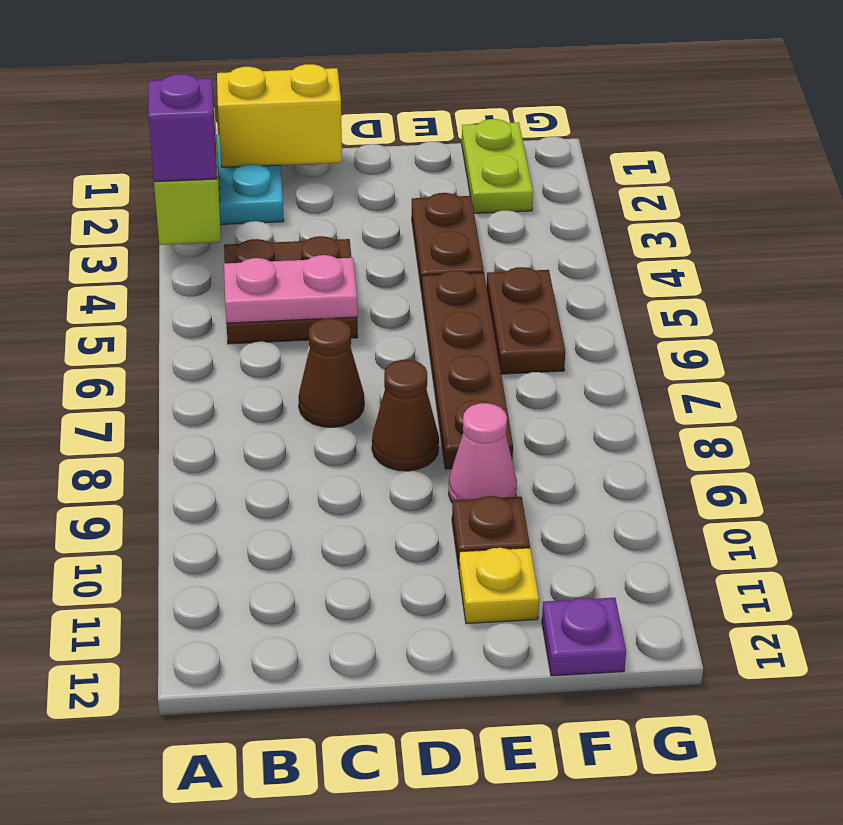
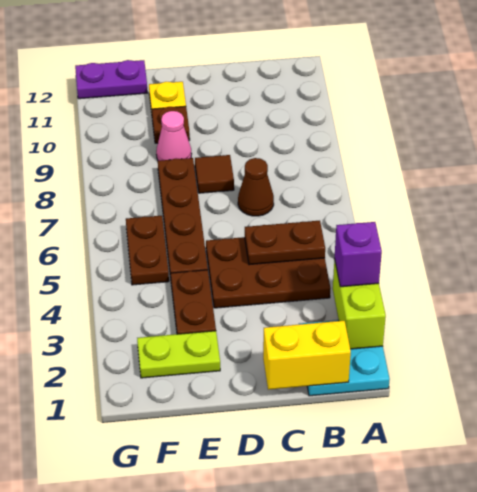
brown plate B4:C5 level 1 -> brown plate B4:D5 level 1
pink plate B5:C5 level 2 -> brown plate B5:C5 level 2
brown cone D8 level 1 -> brown tile D8 level 1
lime plate F1:F2 level 1 -> lime plate E2:F2 level 1
purple plate F12 level 1 -> purple plate F12:G12 level 1

